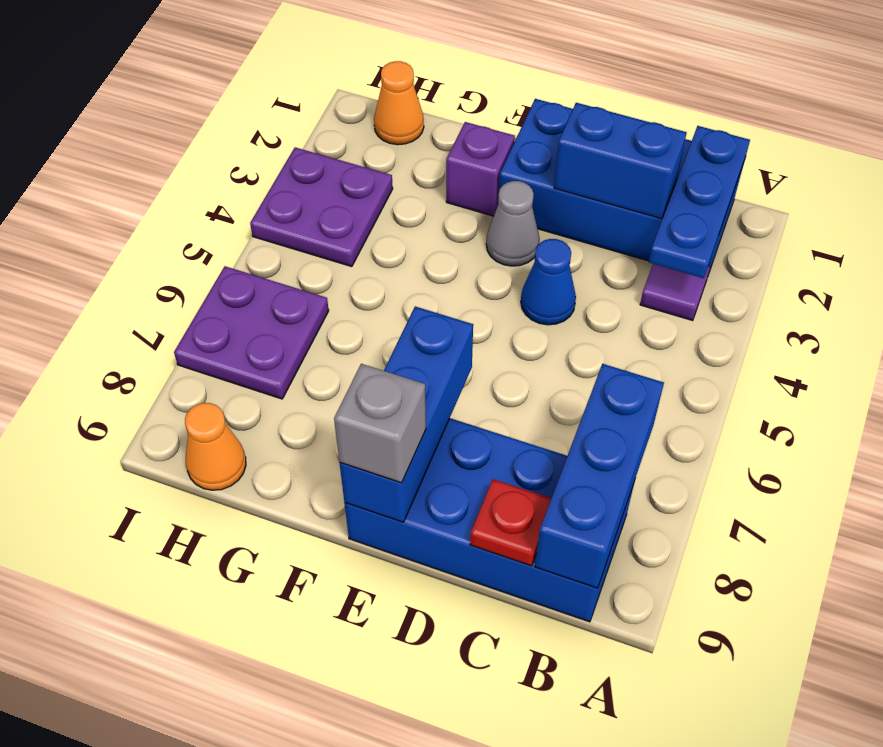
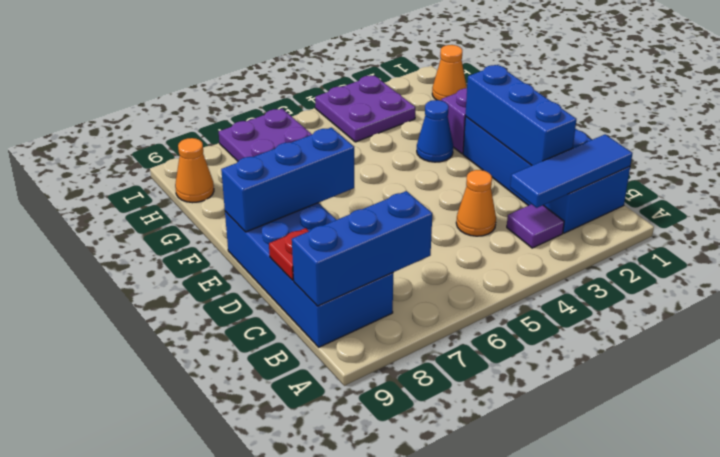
blue plate B1:B3 level 2 -> blue tile B1:B3 level 2
blue brick C2:D2 level 2 -> blue brick C2:E2 level 2
none -> orange cone C4 level 1
blue cone D4 level 1 -> blue cone F3 level 1
grey cone E3 level 1 -> none
grey brick E9 level 3 -> none

